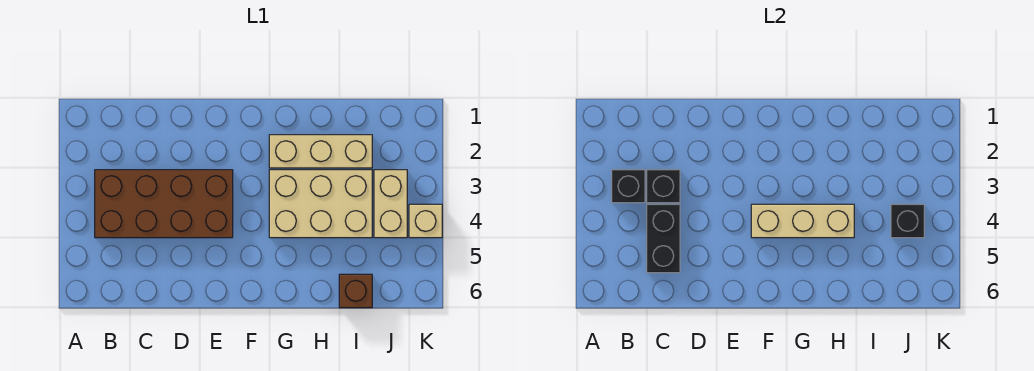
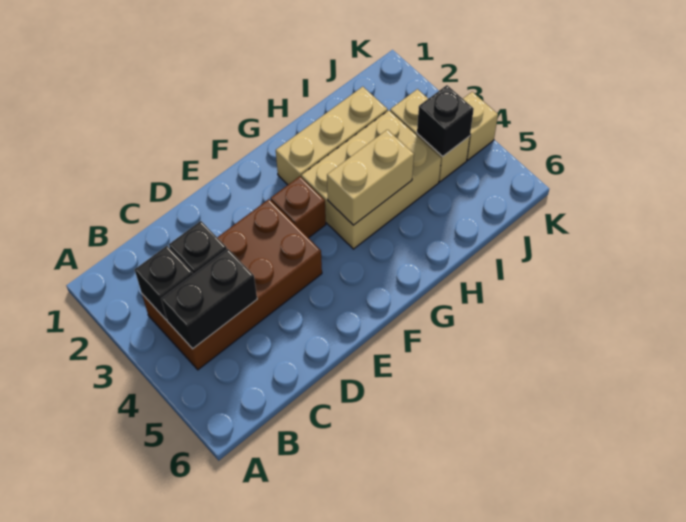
black brick C4:C5 level 2 -> black brick B4:C4 level 2
tan brick F4:H4 level 2 -> tan brick G4:H4 level 2
brown brick I6 level 1 -> brown brick F3 level 1

